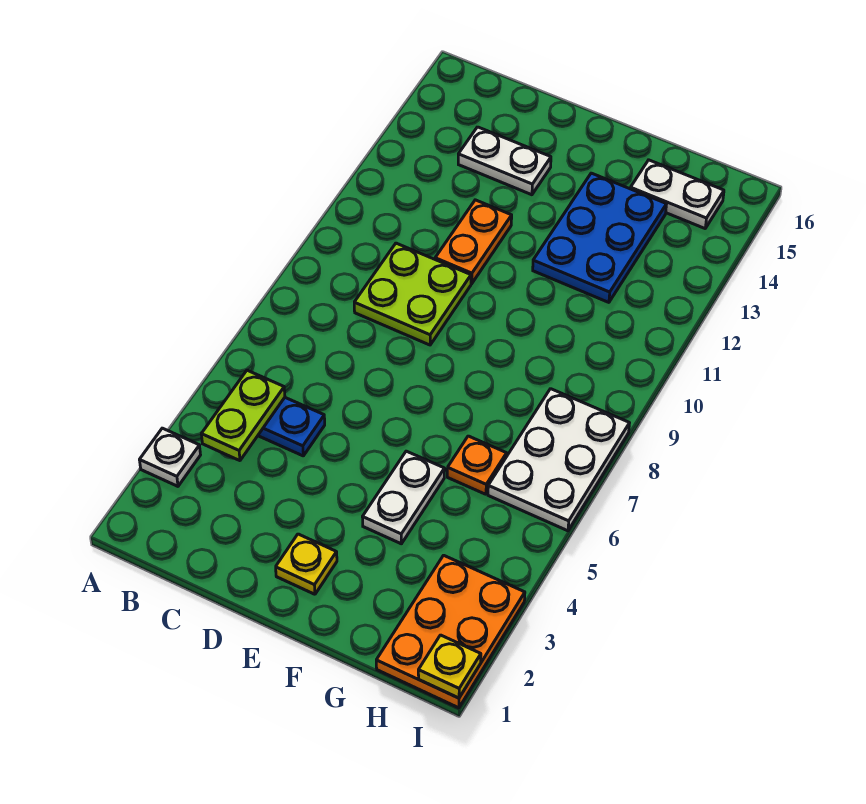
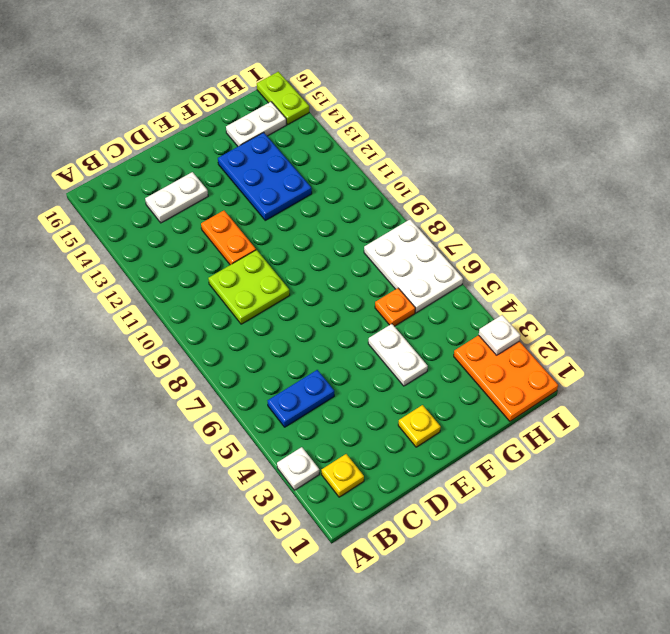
lime plate B4:B5 level 2 -> lime plate I15:I16 level 1
yellow plate I1 level 2 -> yellow plate B2 level 1
none -> white plate I3 level 2

